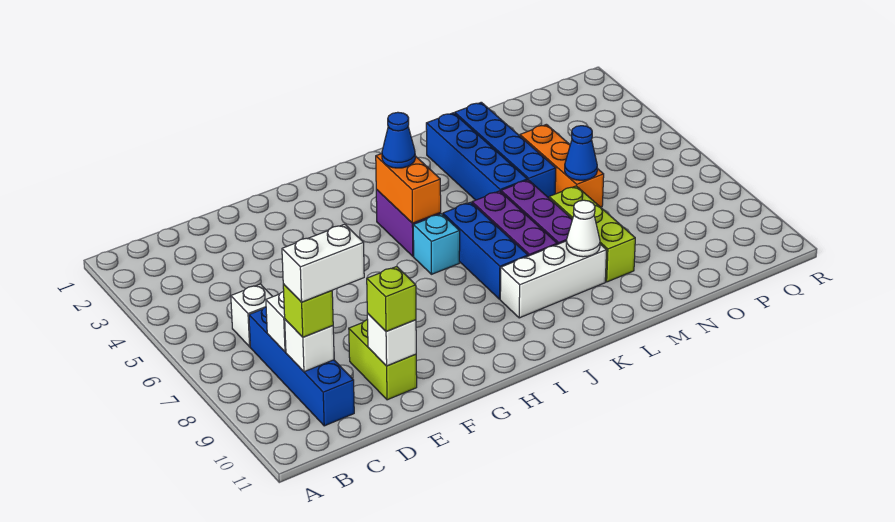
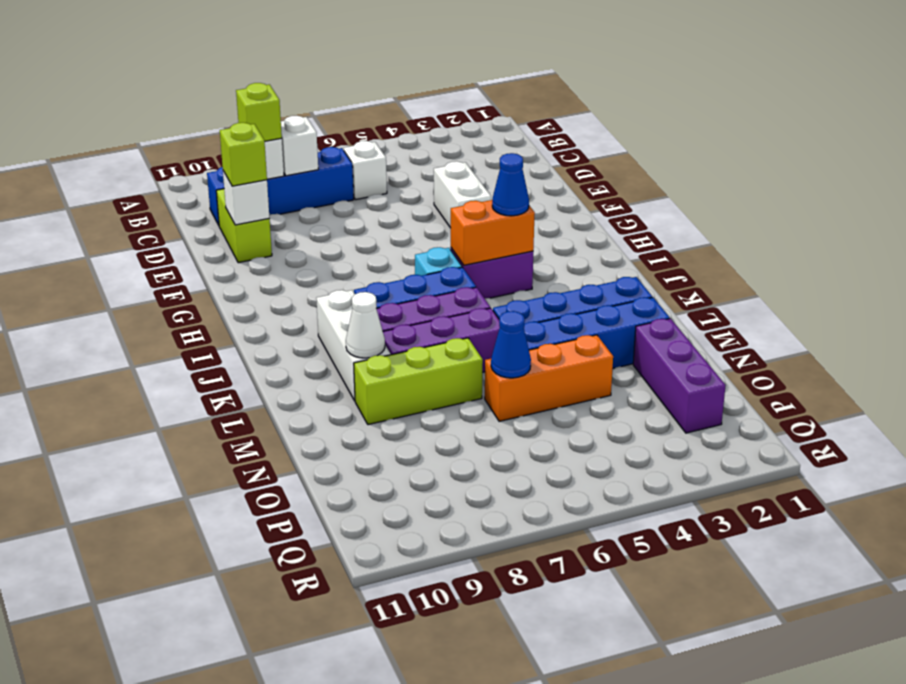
white brick C9:D9 level 4 -> white brick E4:F4 level 1
lime brick E9:E10 level 1 -> lime brick D10:E10 level 1
none -> purple brick N2:P2 level 1

